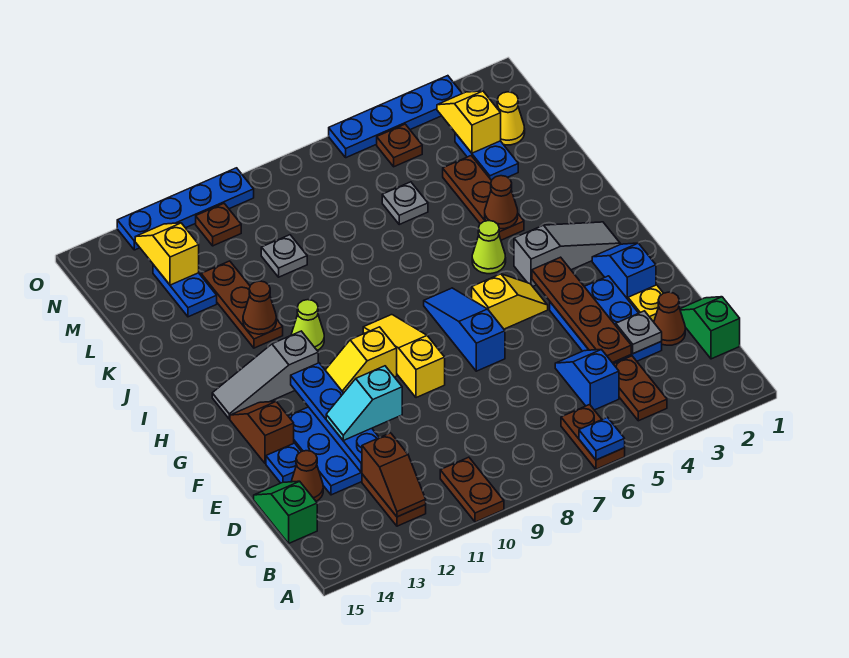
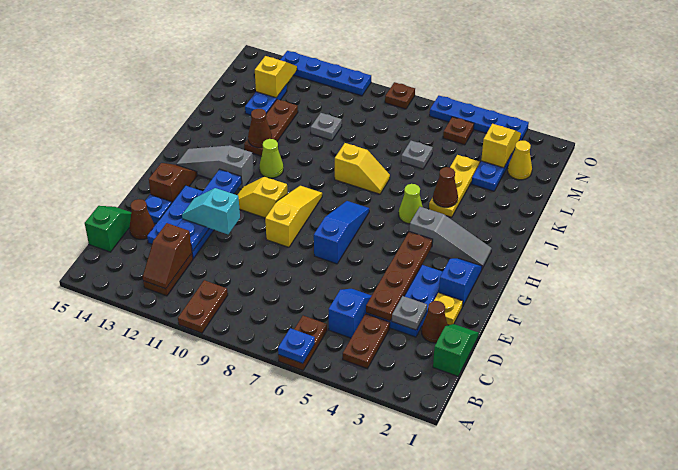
yellow slope G5:G6 level 1 top 6 -> yellow slope J7:J8 level 1 top 8
brown plate J4:L4 level 1 -> yellow plate J4:L4 level 1
brown plate N11 level 1 -> brown plate O8 level 1

